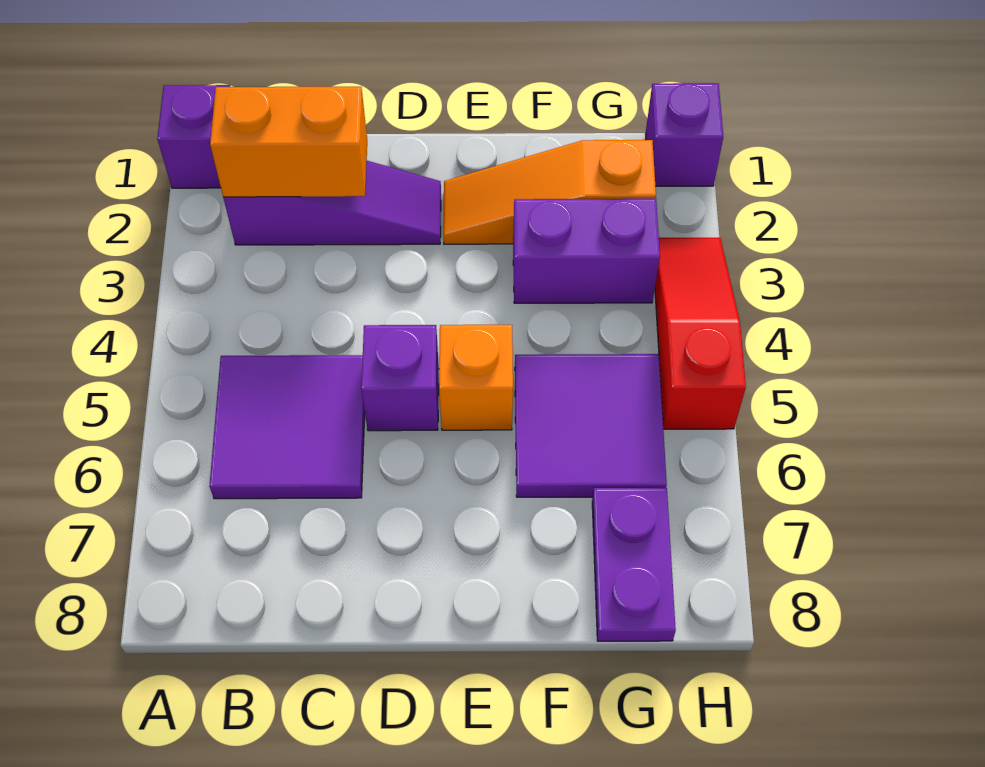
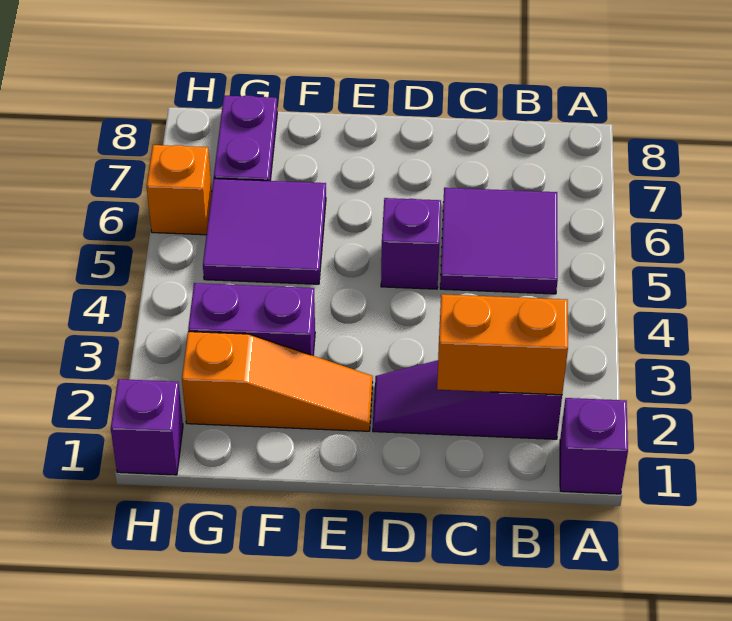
orange brick E5 level 1 -> orange brick H6 level 1
red slope H3:H5 level 1 top 5 -> none

